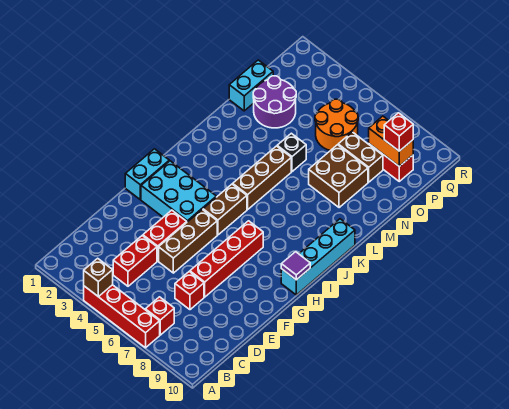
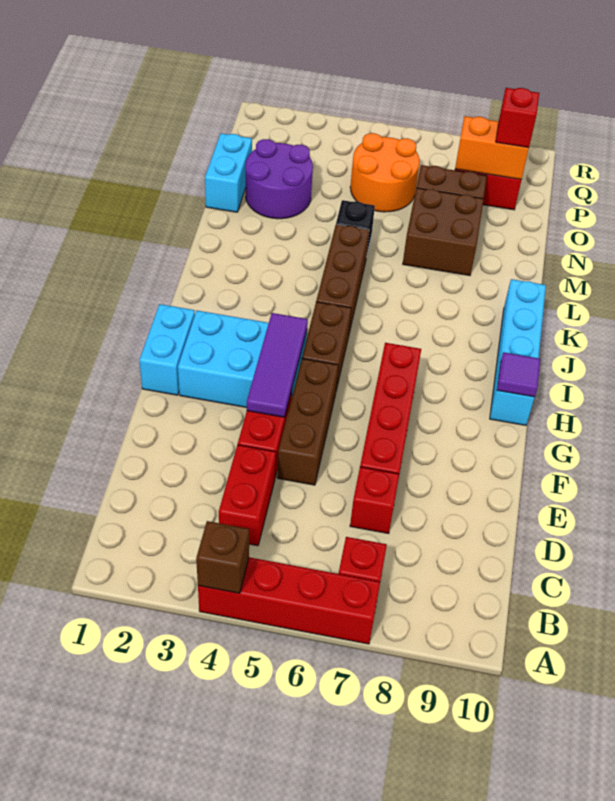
none -> purple tile F4:H4 level 2

